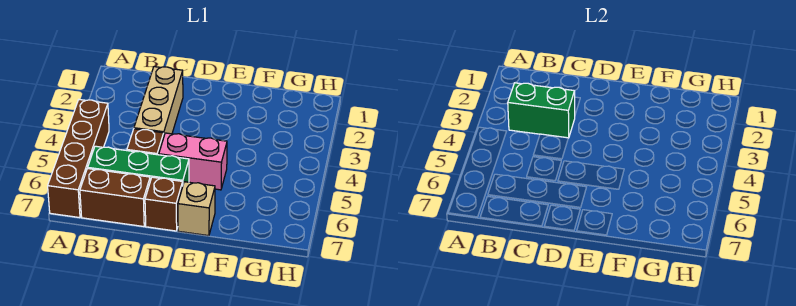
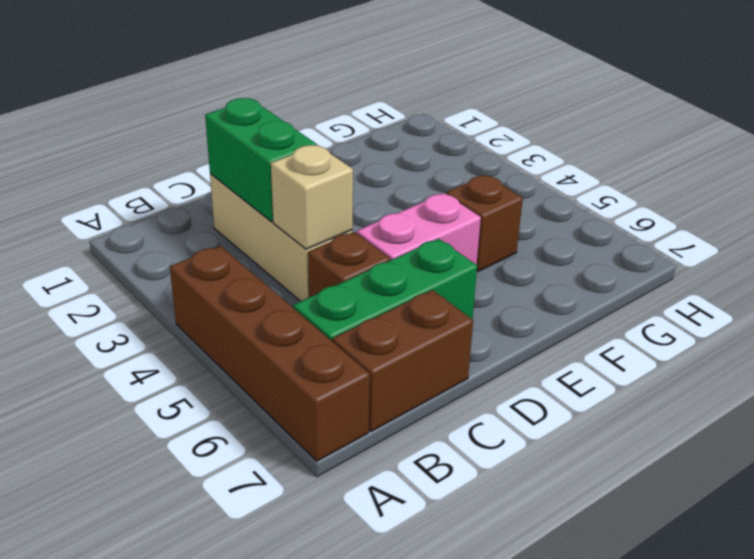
green brick B3:C3 level 2 -> green brick C2:C3 level 2
brown brick D7 level 1 -> brown brick F5 level 1
tan brick E7 level 1 -> tan brick C4 level 2

